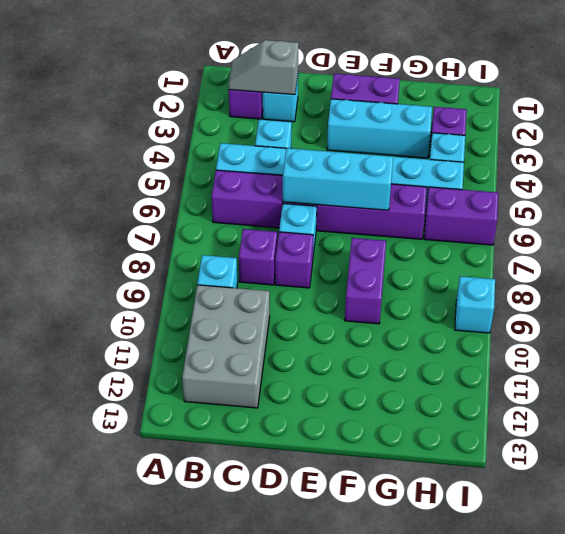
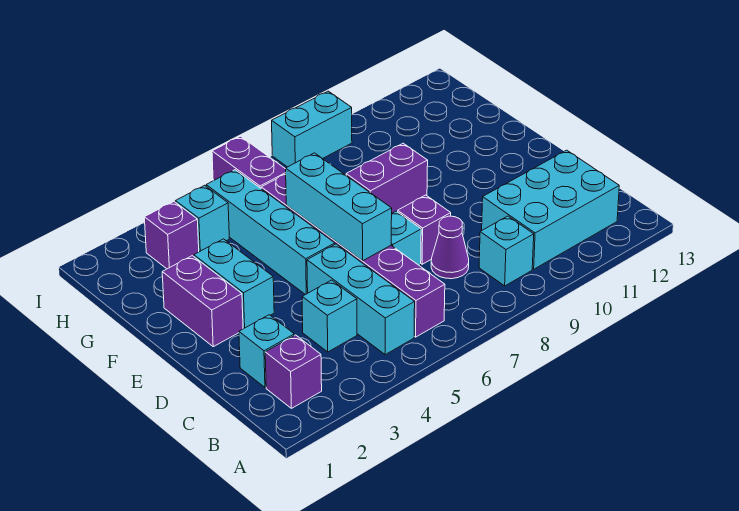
grey slope B2:C2 level 2 top C -> none
grey brick B10:C12 level 1 -> cyan brick B10:C12 level 1
purple brick C8 level 1 -> purple cone C8 level 1
cyan brick E3:G3 level 1 -> cyan brick E3:F3 level 1
cyan brick I9 level 1 -> cyan brick I8:I9 level 1

